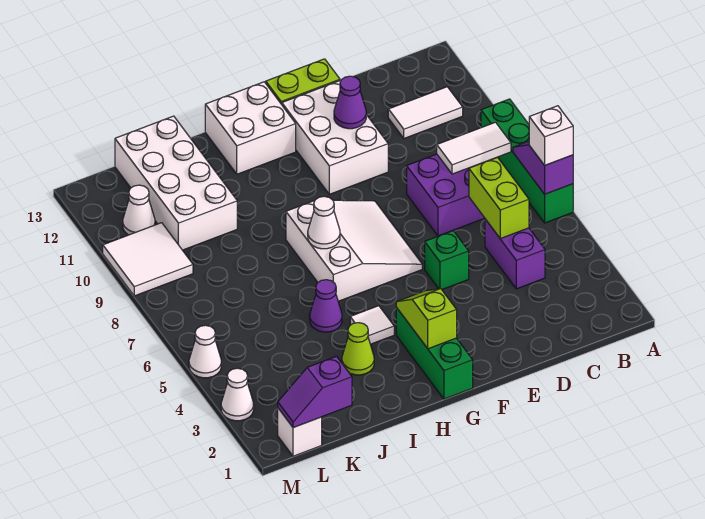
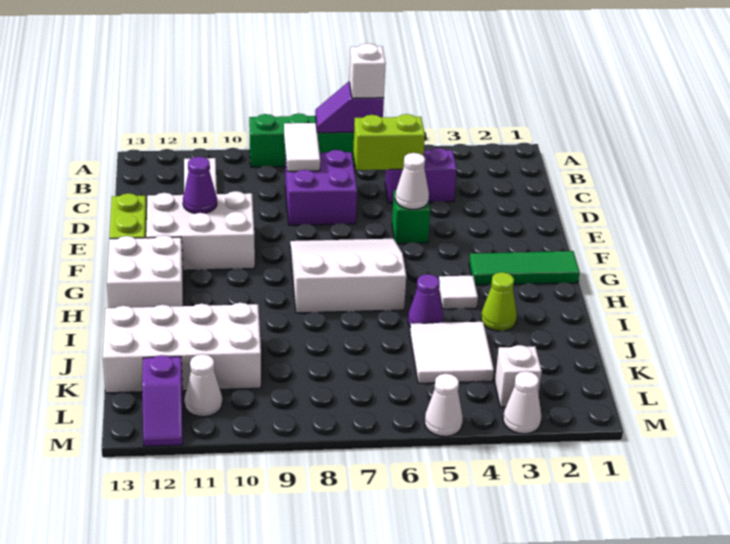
green brick G1:G3 level 1 -> green tile G1:G3 level 1
lime slope G2:G3 level 2 top 2 -> none
white cone H7 level 2 -> white cone E5 level 2
purple slope K1:L1 level 2 top K -> purple slope L12:M12 level 1 top L
white brick L1 level 1 -> white brick L3 level 1
white tile L9:M10 level 1 -> white tile J4:K5 level 1

